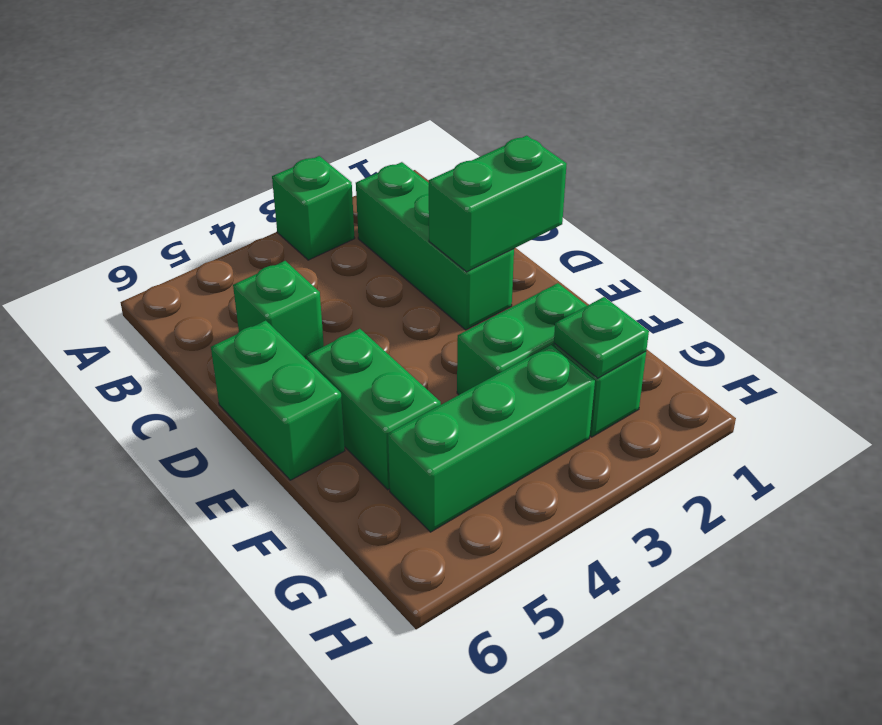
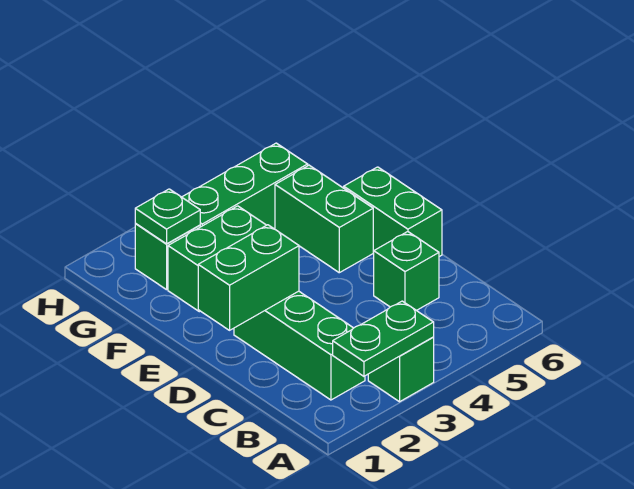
none -> green plate A2:A3 level 2

